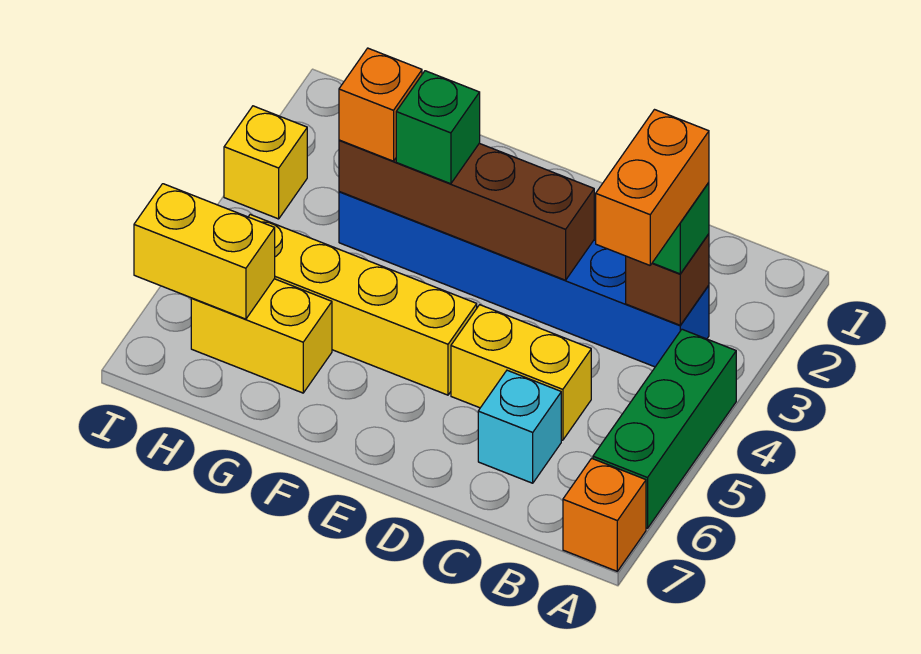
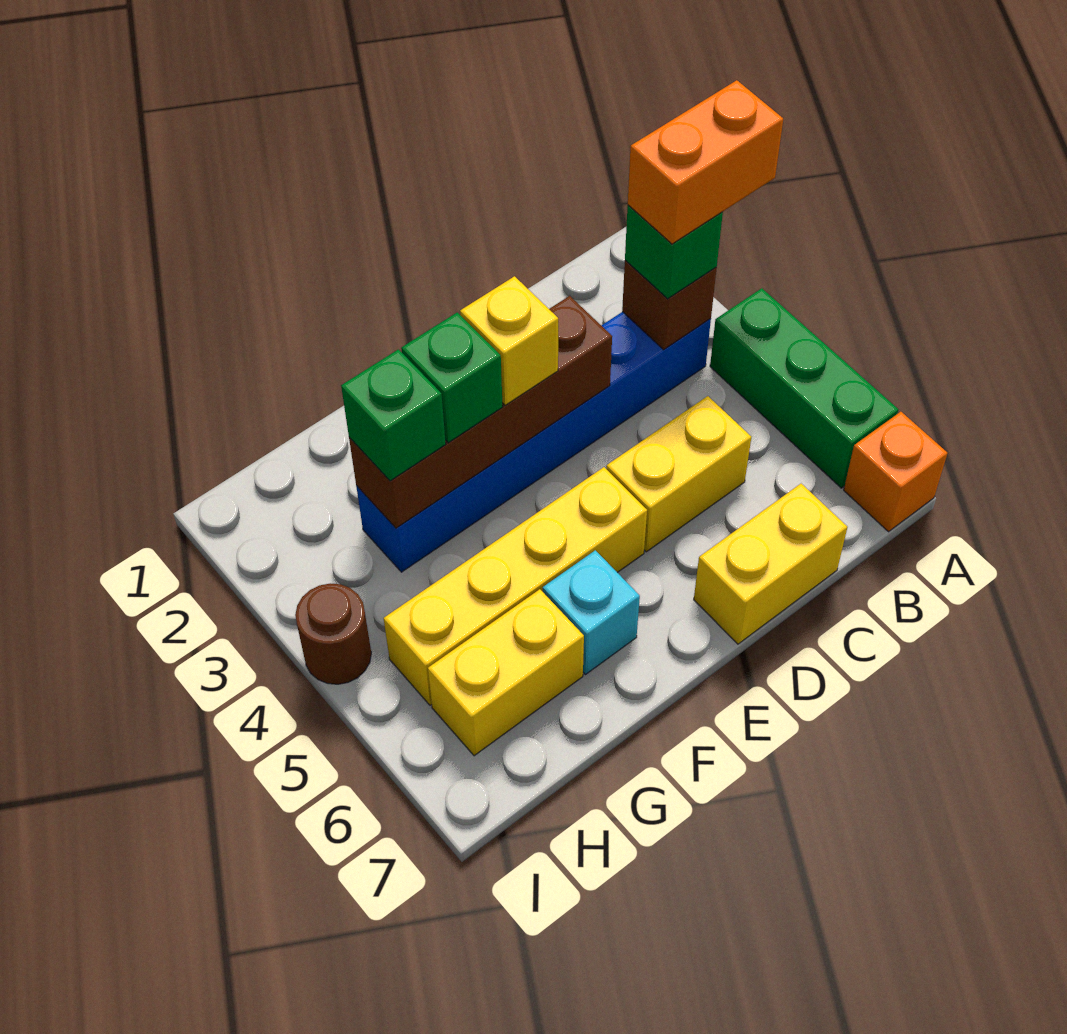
orange brick B3:B4 level 4 -> orange brick A3:B3 level 4
cyan brick C6 level 1 -> cyan brick F6 level 1
orange brick G3 level 3 -> green brick G3 level 3
yellow brick H6:I6 level 2 -> yellow brick C7:D7 level 1
yellow brick I3 level 1 -> yellow brick E3 level 3
none -> brown round brick I4 level 1

